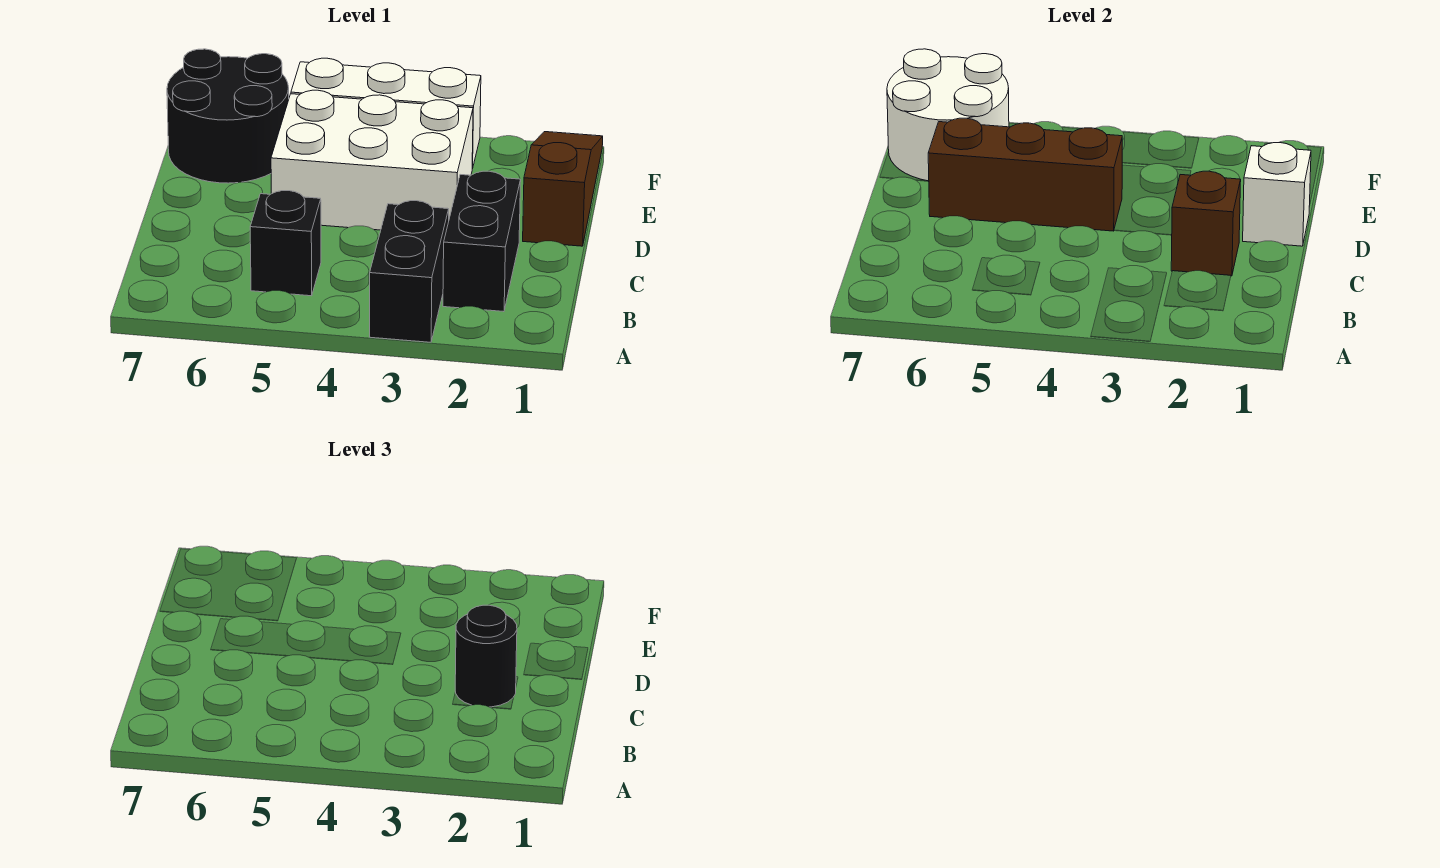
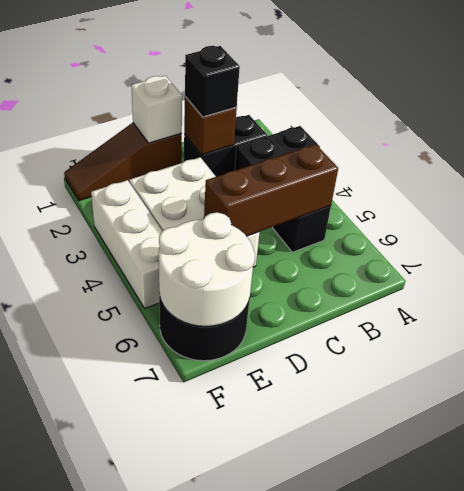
black round brick C2 level 3 -> black brick C2 level 3
brown brick D4:D6 level 2 -> brown brick B5:D5 level 2

